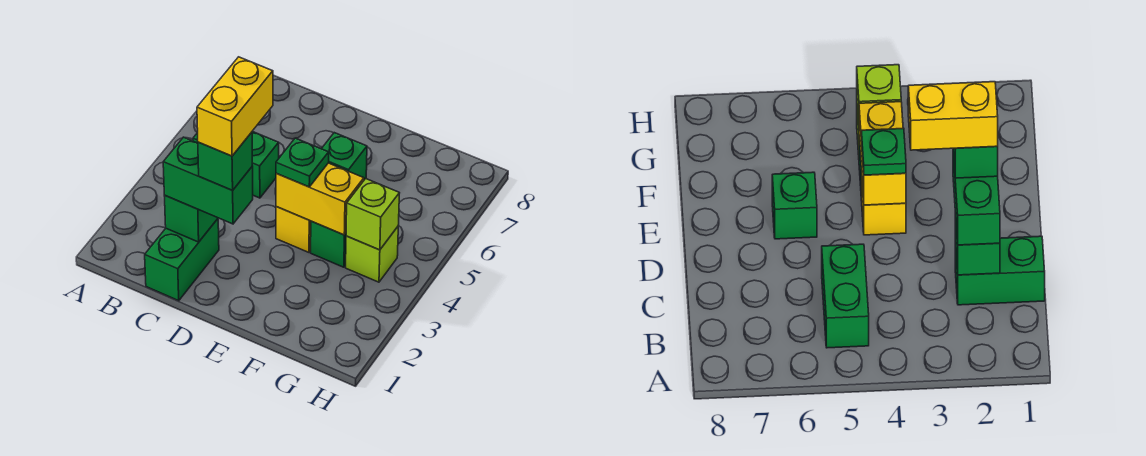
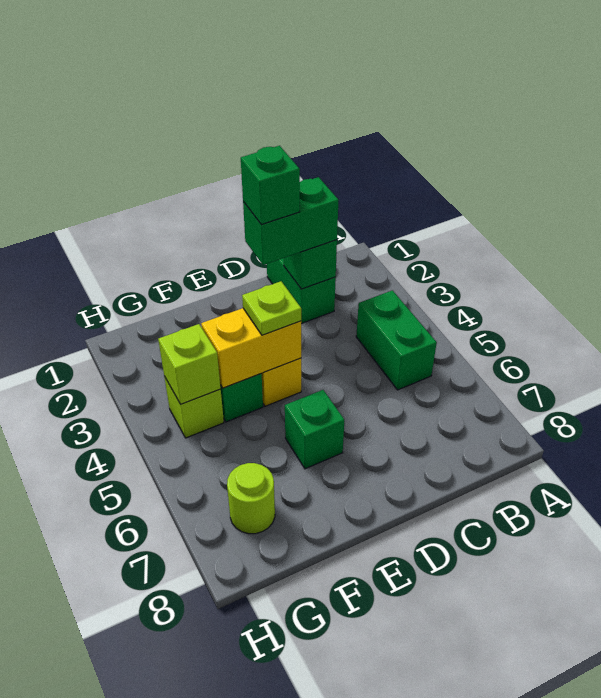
green brick B5:C5 level 1 -> green brick B4:B5 level 1
yellow brick D2:D3 level 5 -> none
green plate E4 level 3 -> lime plate E4 level 3
none -> lime round brick G7 level 1

